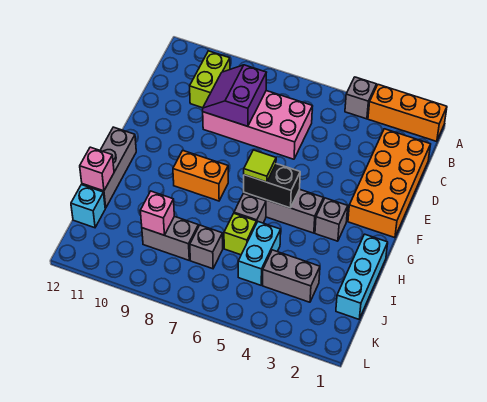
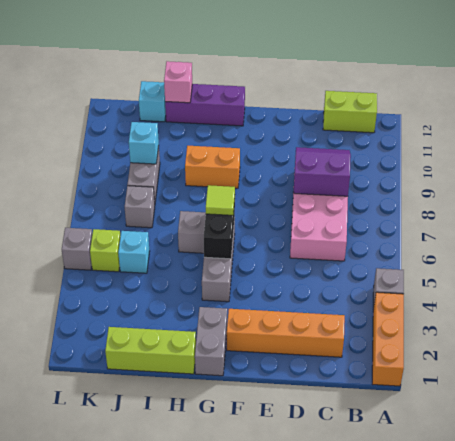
lime brick B10:C10 level 1 -> lime brick B12:C12 level 1
orange brick C1:F2 level 1 -> orange brick C2:F2 level 1
grey brick G3 level 1 -> grey brick L5 level 1
orange brick G8:G9 level 1 -> orange brick G9:H9 level 1
grey brick G12:I12 level 1 -> purple brick G12:I12 level 1
cyan brick H1:J1 level 1 -> lime brick H1:J1 level 1
cyan brick I5:J5 level 1 -> cyan brick J5 level 1
lime brick I6 level 1 -> lime brick K5 level 1
grey brick J3:J4 level 1 -> grey brick G1:G2 level 1
pink brick J9 level 2 -> cyan brick J9 level 2

